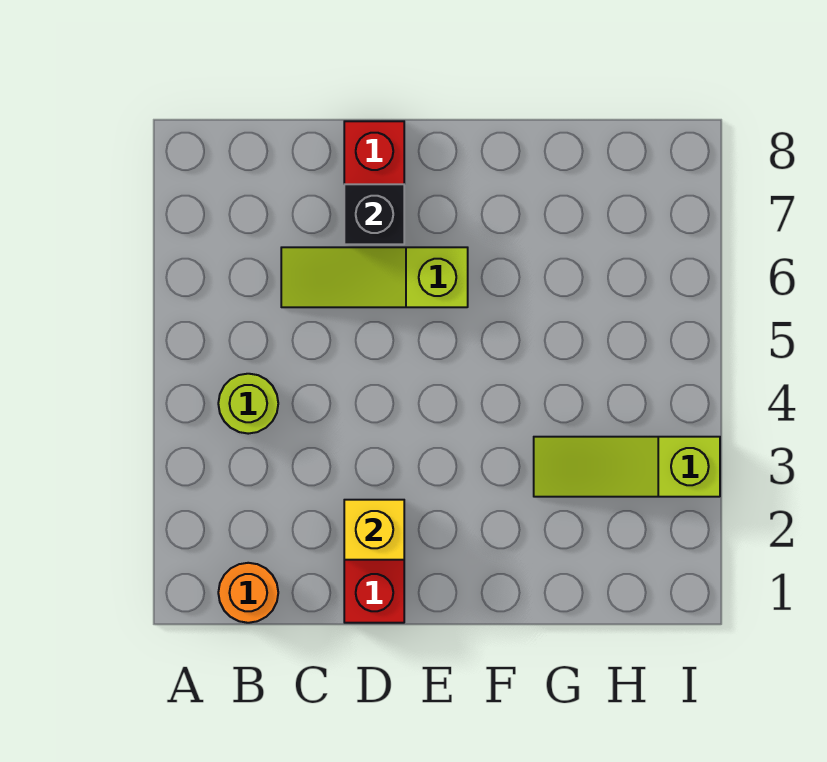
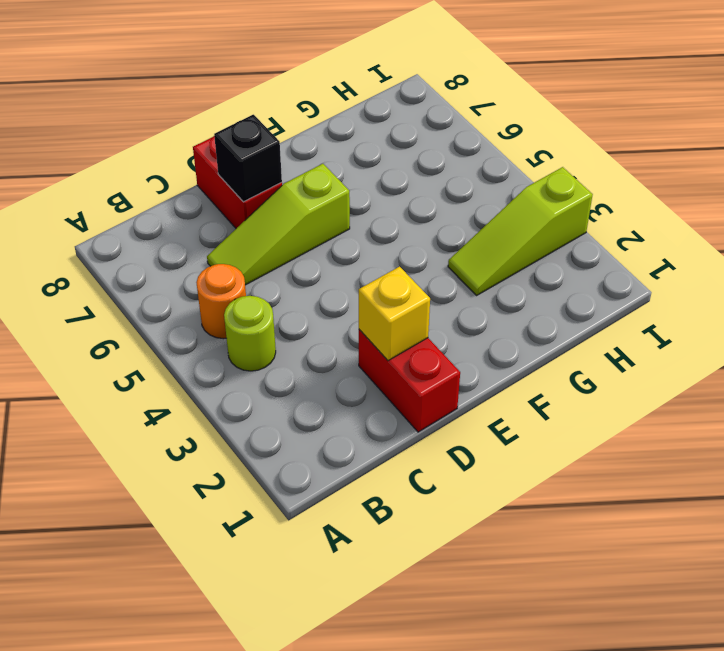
orange round brick B1 level 1 -> orange round brick B5 level 1

